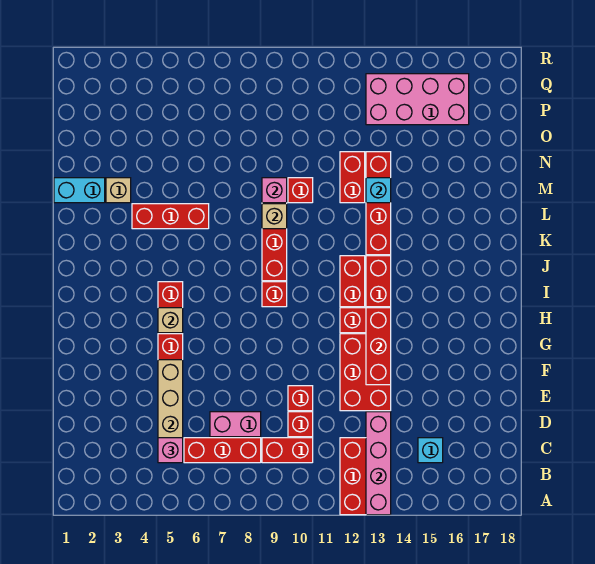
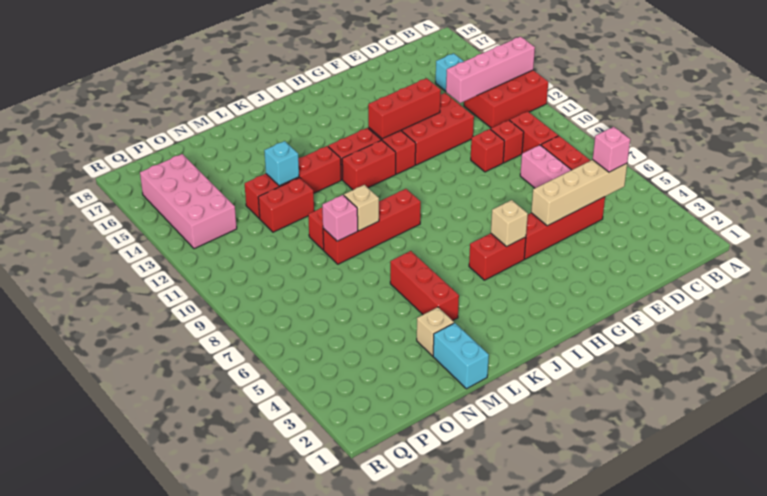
red brick I9 level 1 -> none

